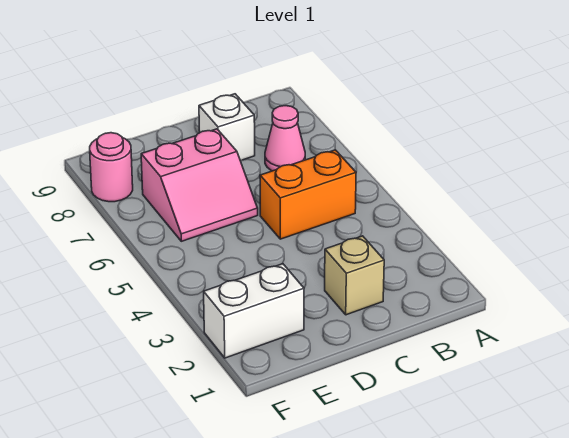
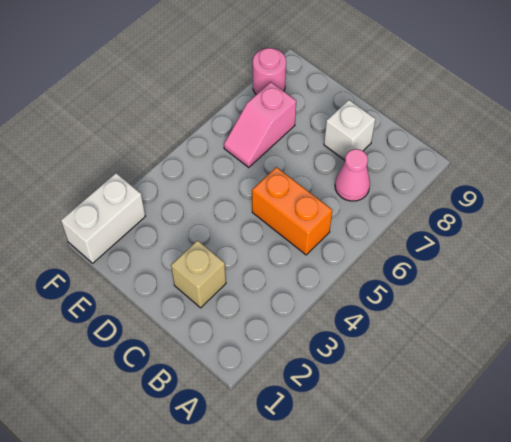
pink slope D6:E7 level 1 top 7 -> pink slope E6:E7 level 1 top 7
white brick E2:F2 level 1 -> white brick F1:F2 level 1

